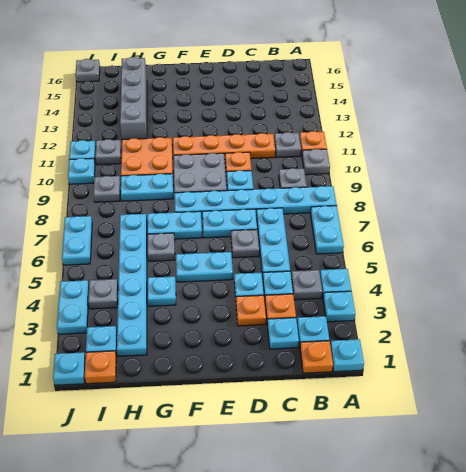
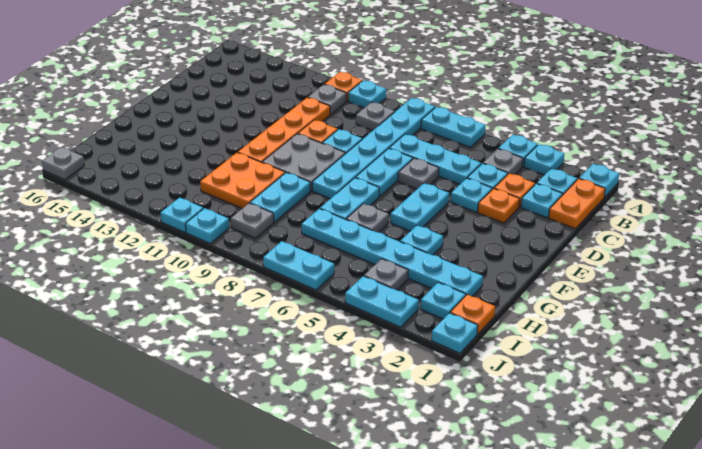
grey plate A10 level 1 -> cyan plate A10 level 1
orange plate B1 level 1 -> orange plate B1:C1 level 1
grey brick H12:H15 level 1 -> none
grey plate I11 level 1 -> none

